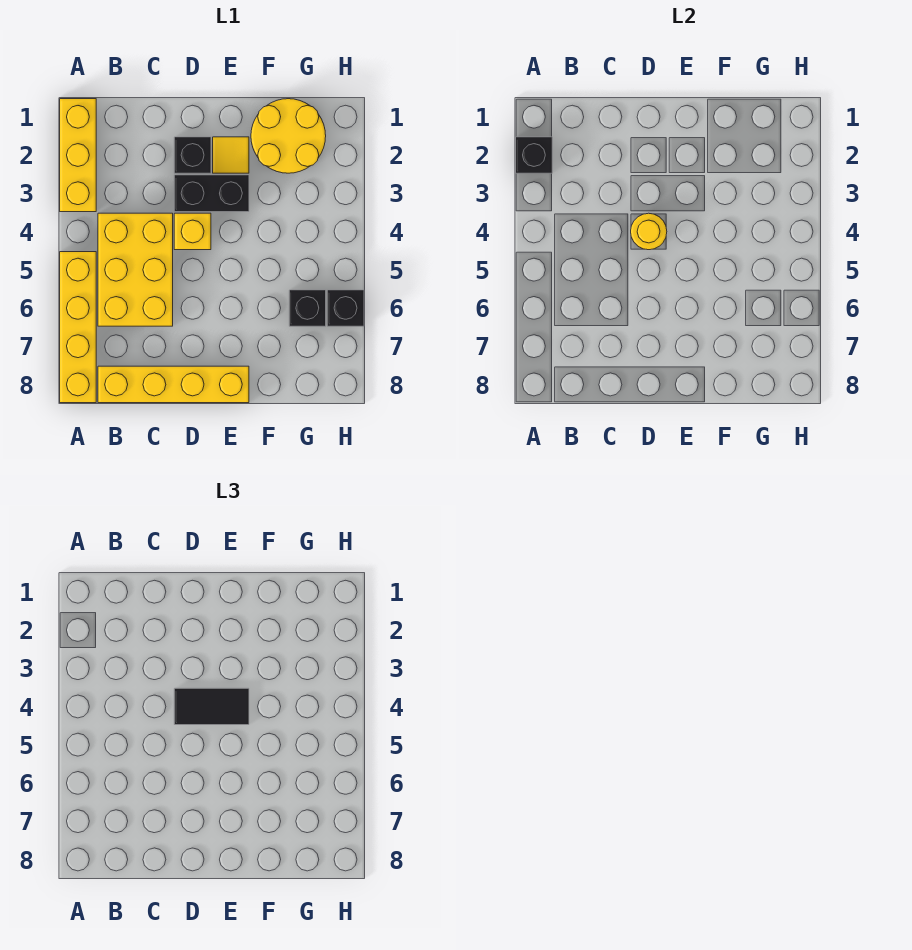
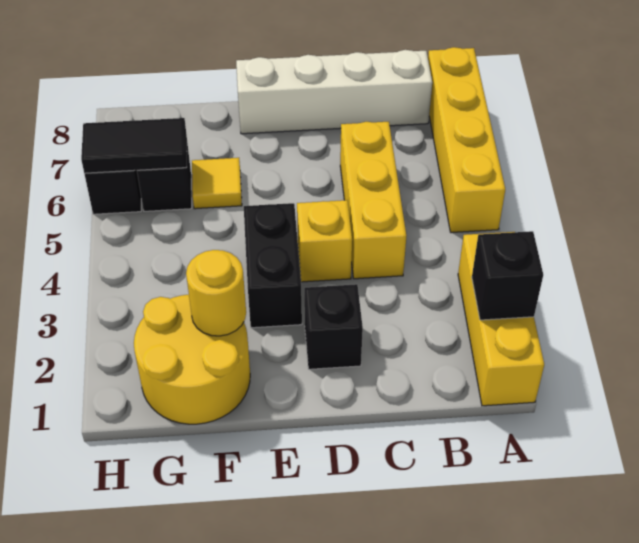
yellow brick B4:C6 level 1 -> yellow brick C4:C6 level 1
yellow brick B8:E8 level 1 -> white brick B8:E8 level 1
black brick D3:E3 level 1 -> black brick E3:E4 level 1
yellow round brick D4 level 2 -> yellow round brick F2 level 2
black tile D4:E4 level 3 -> black tile G6:H6 level 2
yellow tile E2 level 1 -> yellow tile F6 level 1

